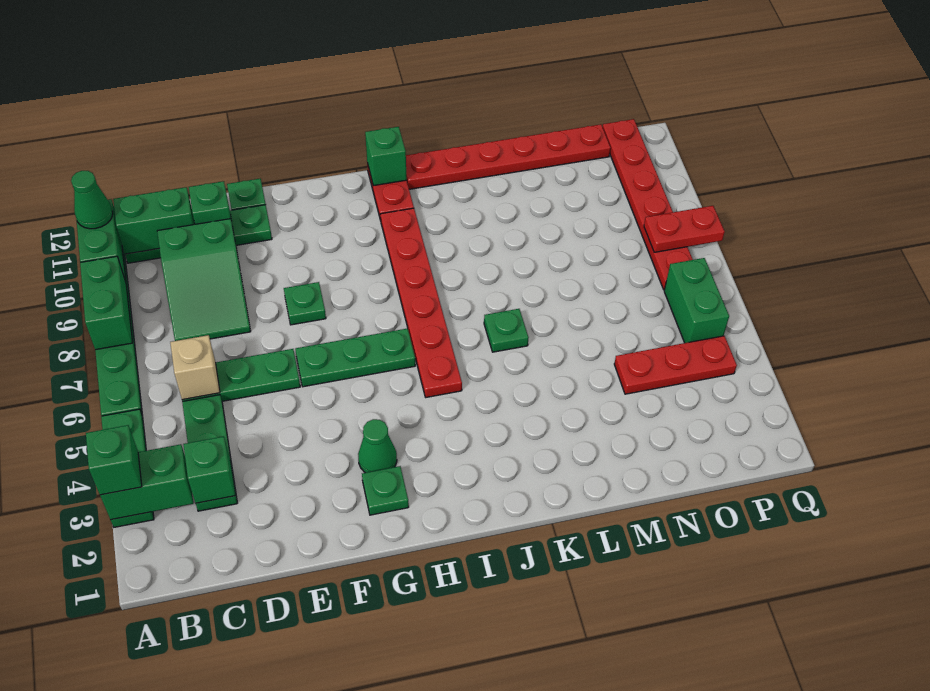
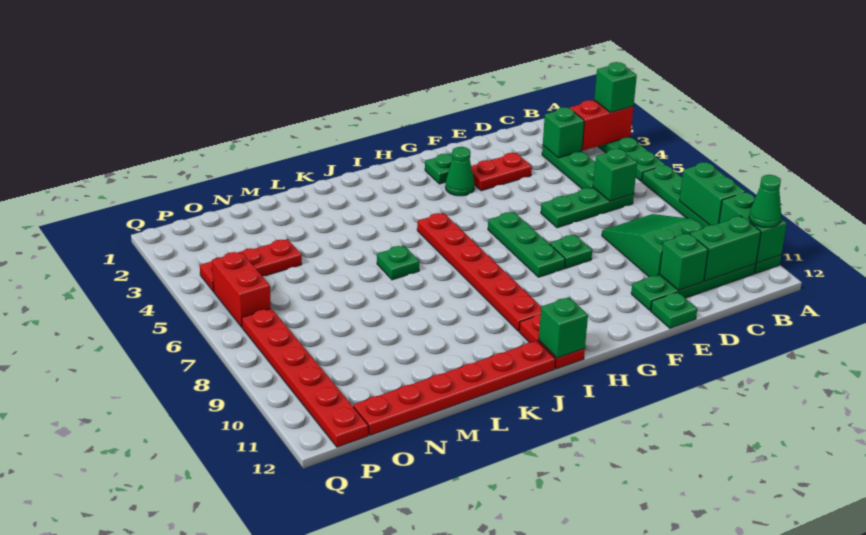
green brick A3:B3 level 2 -> red brick A3:B3 level 2
tan brick C6 level 2 -> green brick C6 level 2
green plate F6:H6 level 1 -> green plate G6:G8 level 1
green brick P5:P6 level 1 -> red brick P5:P6 level 1
red plate P8:Q8 level 2 -> red plate E3:F3 level 1

